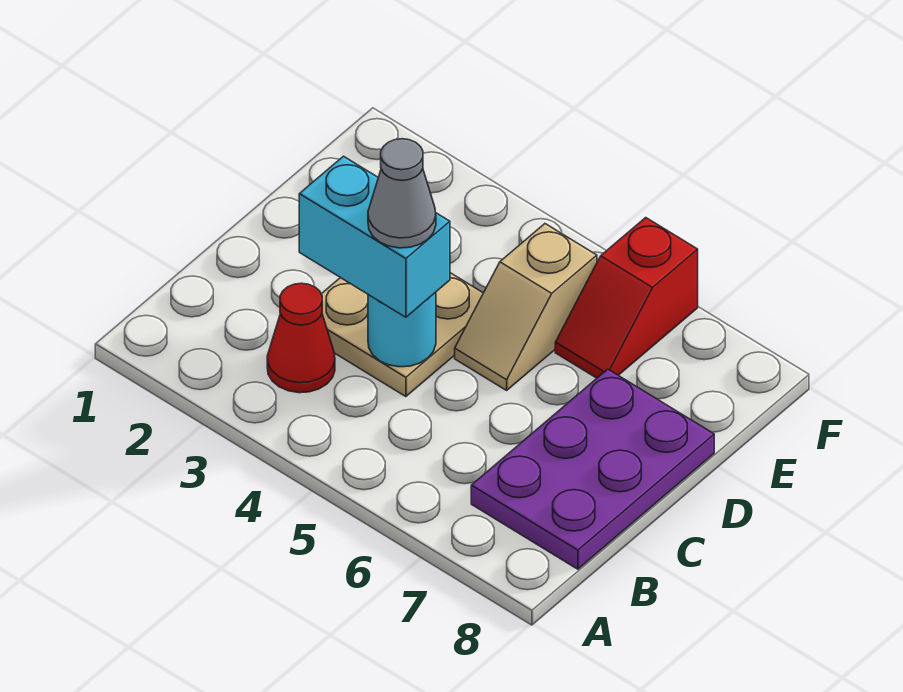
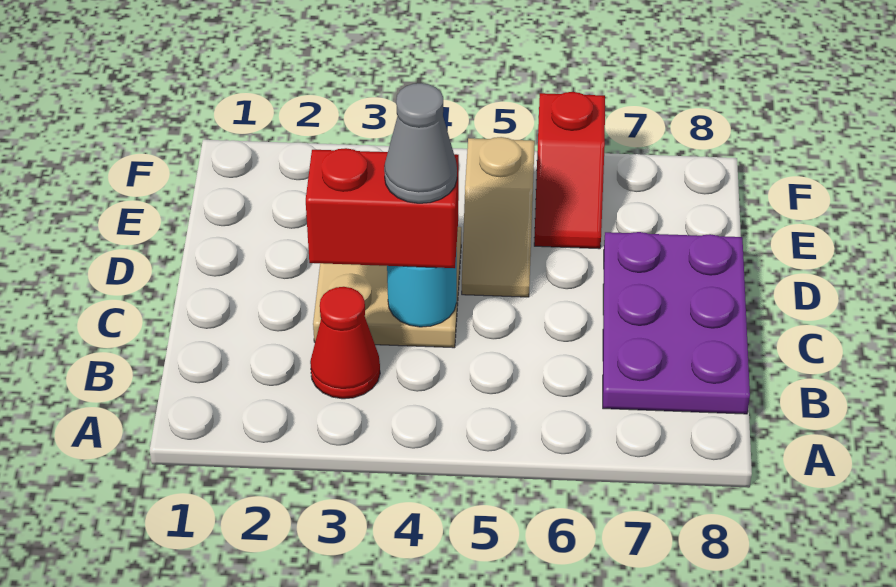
cyan brick C3:C4 level 3 -> red brick C3:C4 level 3

